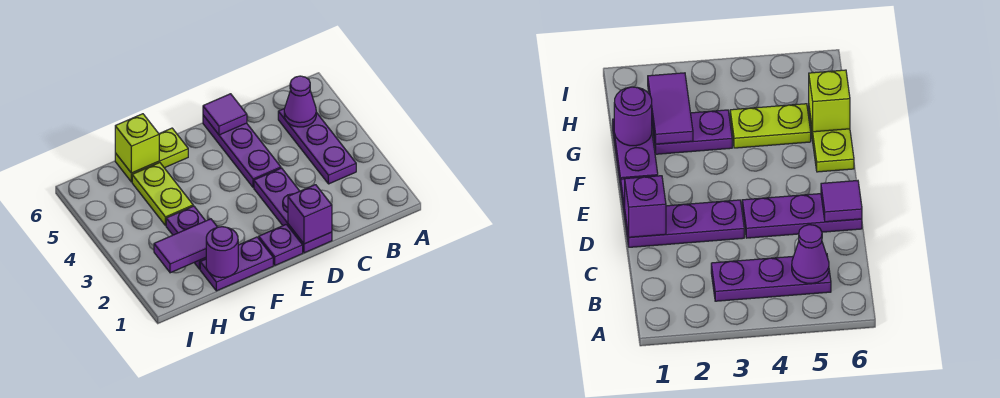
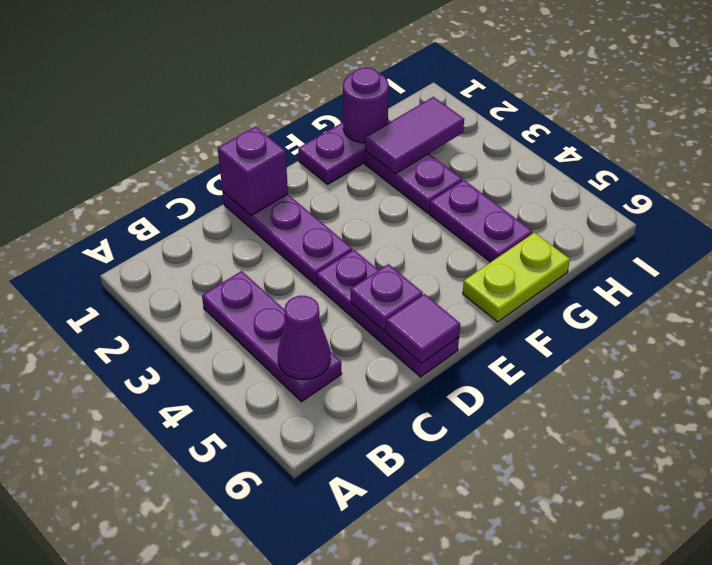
purple plate E1 level 1 -> purple plate D5 level 2
lime plate G4:G5 level 1 -> purple plate G4:G5 level 1
lime brick G6 level 2 -> none

